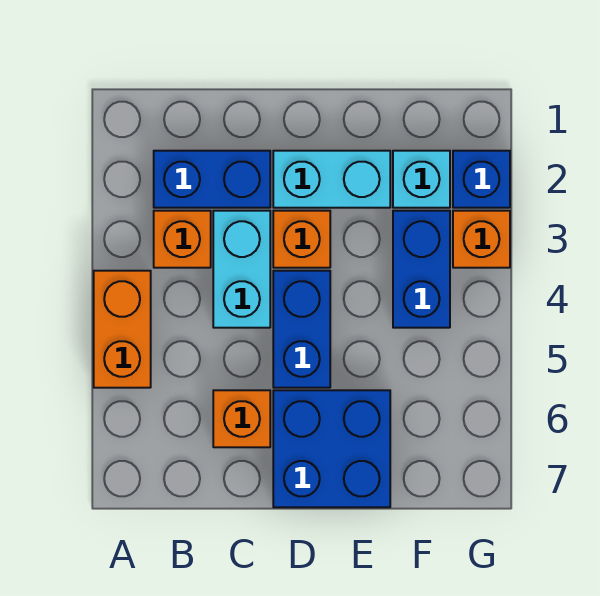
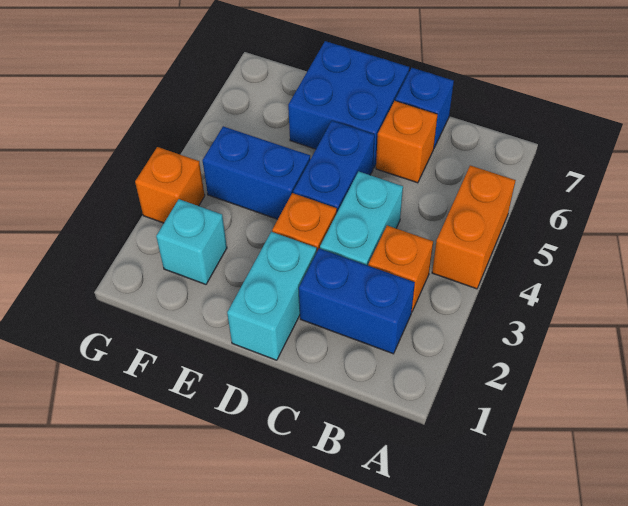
cyan brick D2:E2 level 1 -> cyan brick D1:D2 level 1
blue brick F3:F4 level 1 -> blue brick E4:F4 level 1
blue brick G2 level 1 -> blue brick C7 level 1

